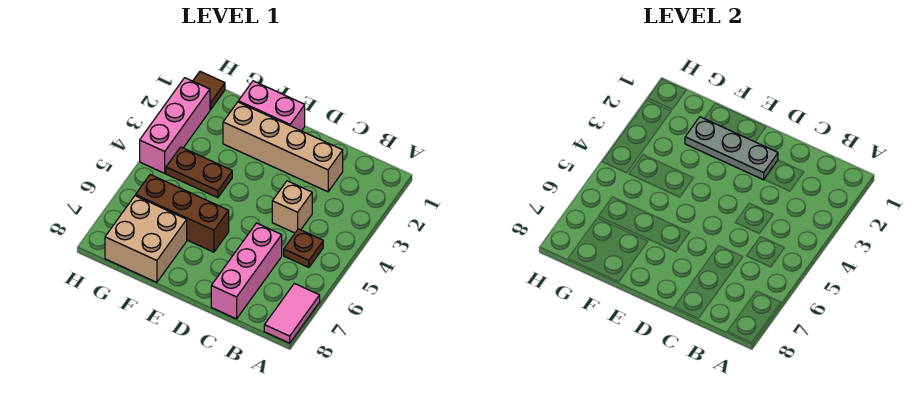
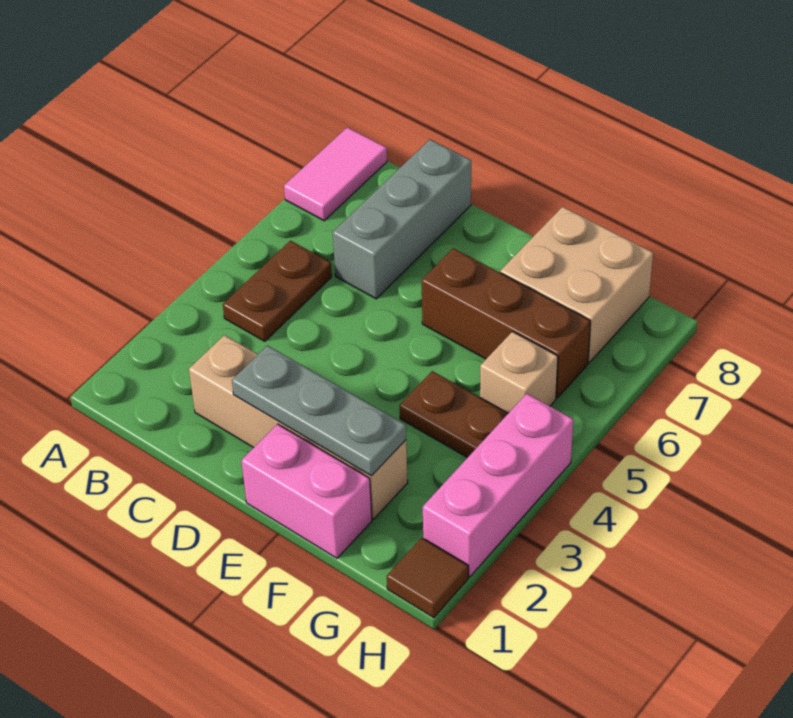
brown plate B5 level 1 -> brown plate B4:B5 level 1
tan brick C4 level 1 -> tan brick G5 level 1
pink brick C6:C8 level 1 -> grey brick C6:C8 level 1

